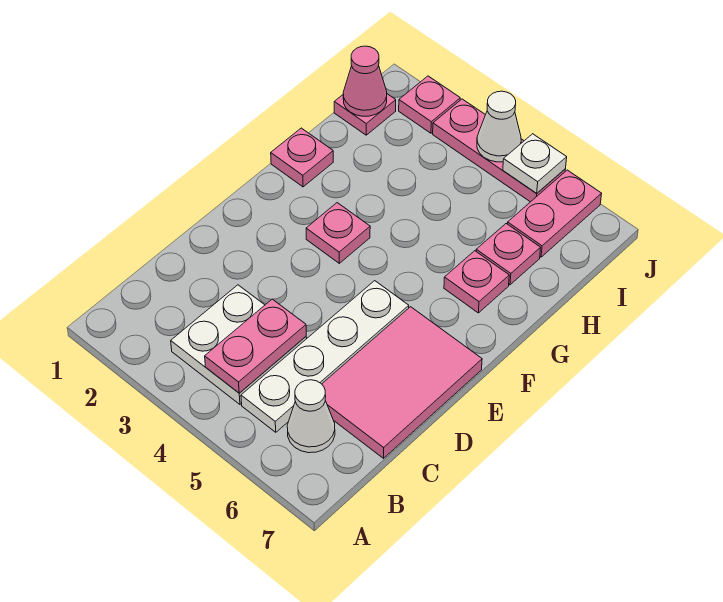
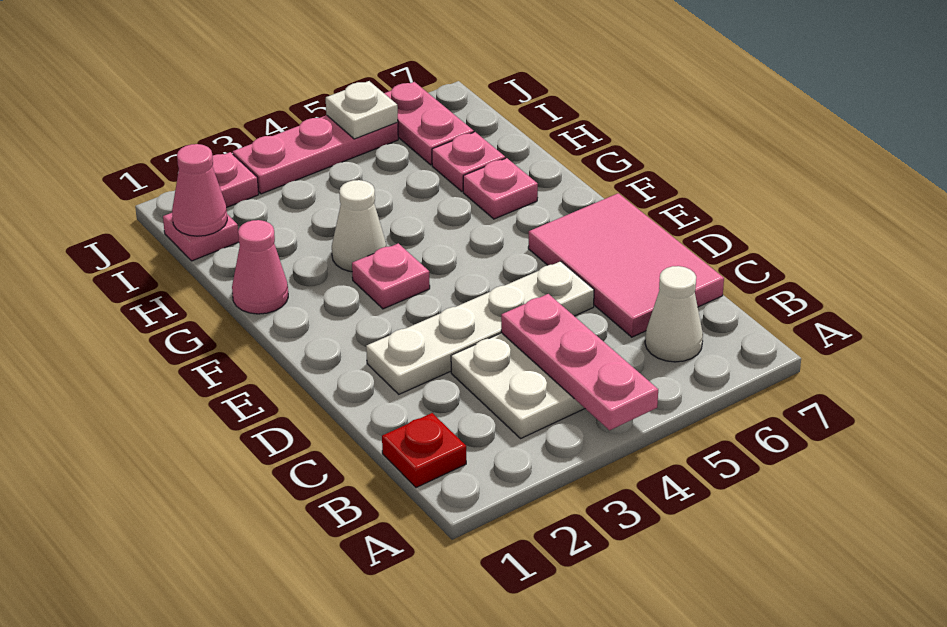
none -> red plate B1 level 1
pink plate B4:C4 level 2 -> pink plate A4:C4 level 2
white plate B5:E5 level 1 -> white plate D2:D5 level 1
pink plate G1 level 1 -> pink cone G1 level 1
white cone J4 level 2 -> white cone G3 level 1

